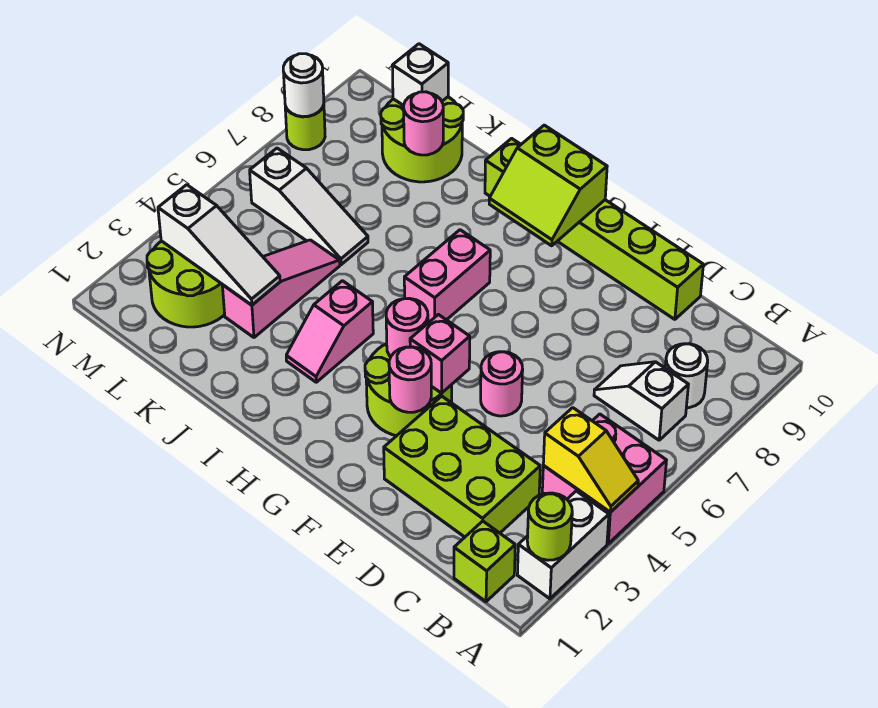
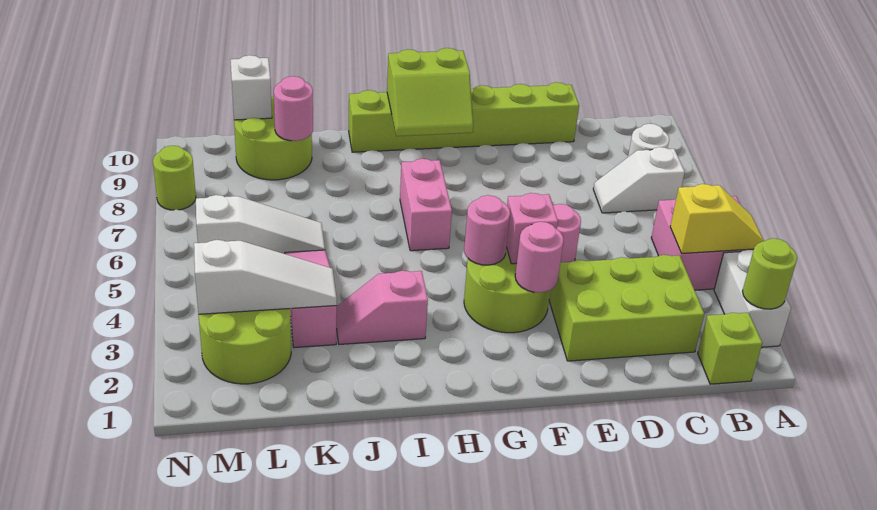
pink slope I3:I4 level 1 top 4 -> pink slope I3:J3 level 1 top I
white round brick N8 level 2 -> none

